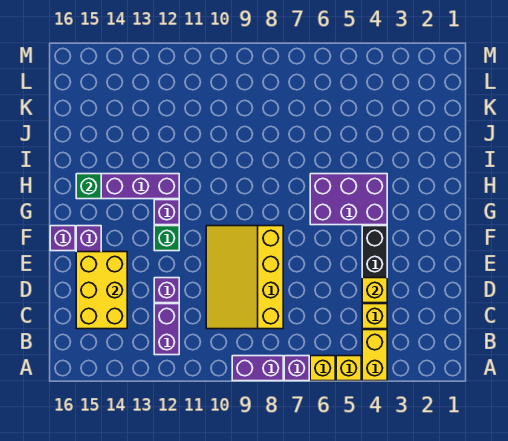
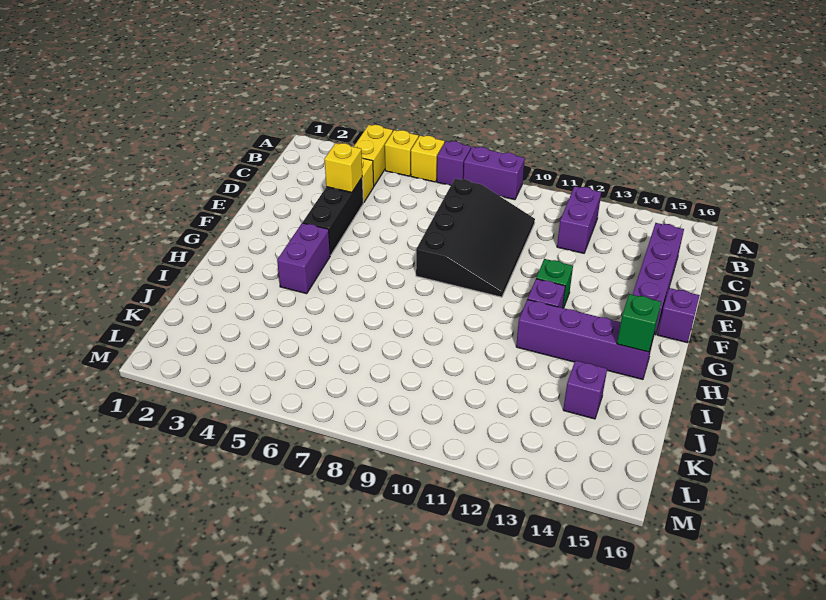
yellow slope C8:F10 level 1 top 8 -> black slope C8:F10 level 1 top 8
yellow brick C14:E15 level 2 -> none
purple brick D12 level 1 -> purple brick J14 level 1
purple brick G4:H6 level 1 -> purple brick G4:H4 level 1

